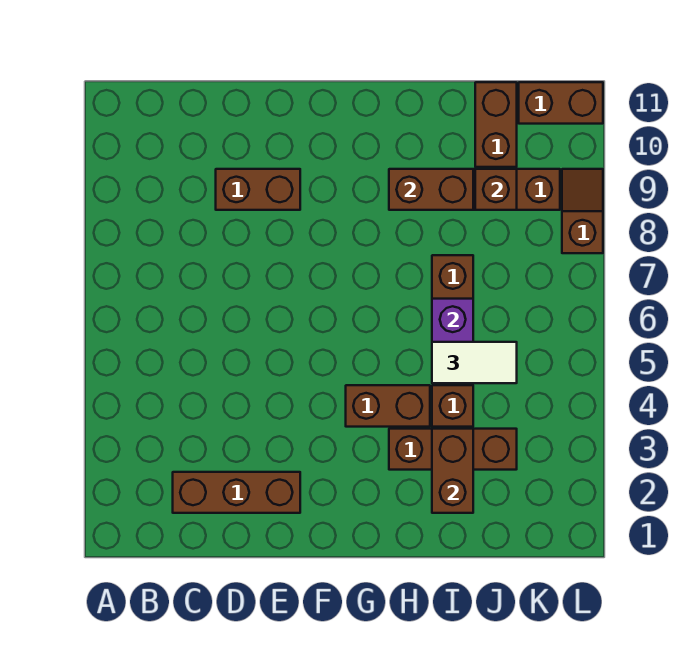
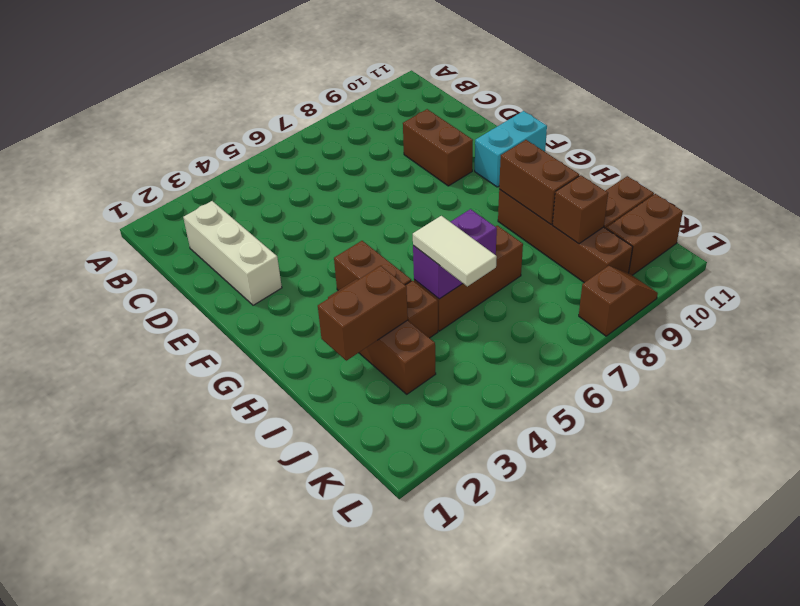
brown brick C2:E2 level 1 -> white brick C2:E2 level 1
none -> cyan brick F10:F11 level 1
brown brick K11:L11 level 1 -> brown brick K10:K11 level 1

